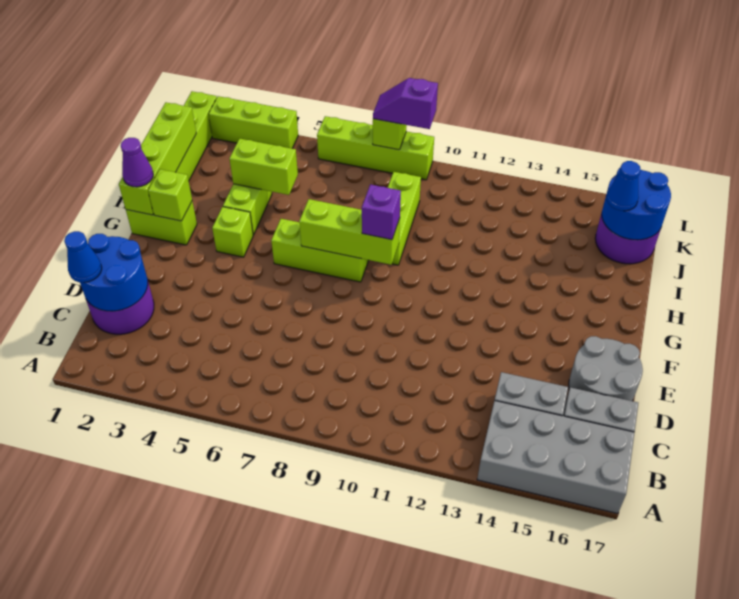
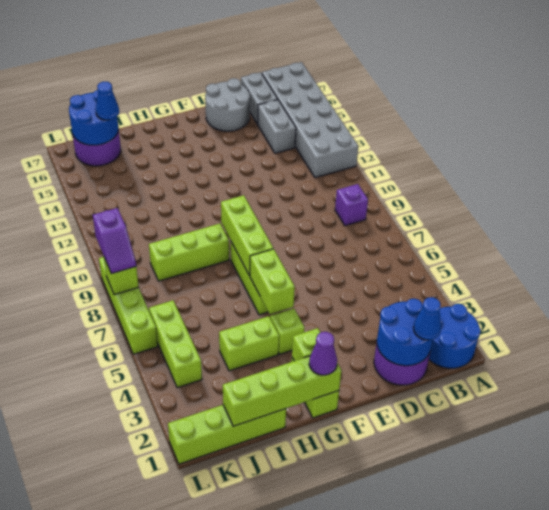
none -> blue round brick A1:B2 level 1
grey brick A14:B17 level 1 -> grey brick A12:B17 level 1
purple brick G9 level 3 -> purple brick B9 level 1
lime brick I4:I5 level 2 -> lime brick G5:G6 level 2
lime brick L2:L4 level 1 -> lime brick K4:K6 level 1

